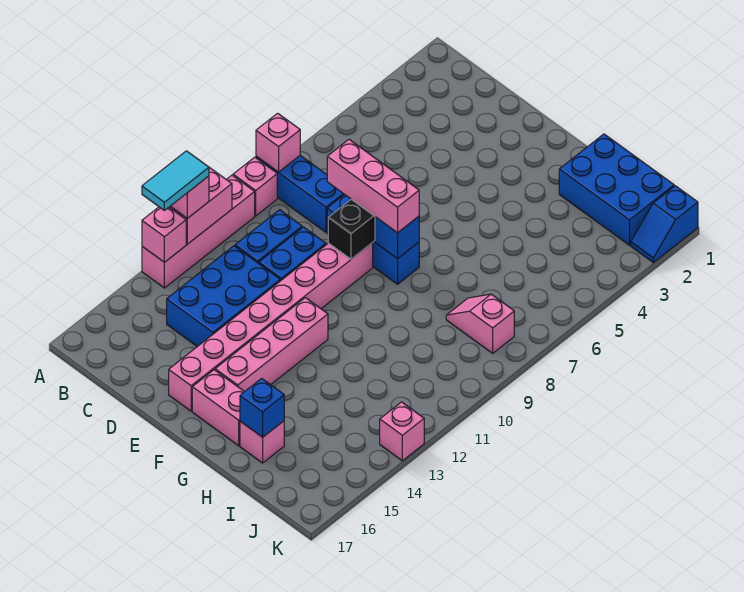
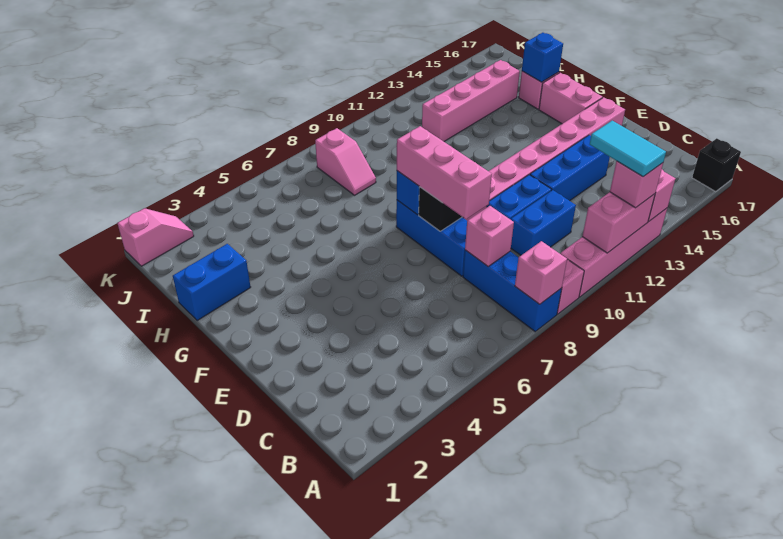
cyan tile A12:A13 level 4 -> cyan tile A12:B12 level 4
none -> black brick A17 level 1
blue brick C12:D14 level 1 -> blue brick D12:D14 level 1
pink brick F12:F15 level 1 -> pink brick I12:I15 level 1
blue brick H1:J2 level 1 -> blue brick H1:H2 level 1
blue slope K1:K2 level 1 top 1 -> pink slope K1:K2 level 1 top 1
pink brick K13 level 1 -> pink brick C8 level 2

